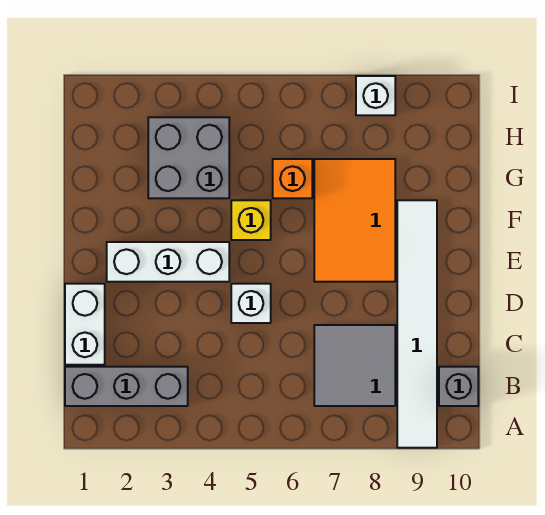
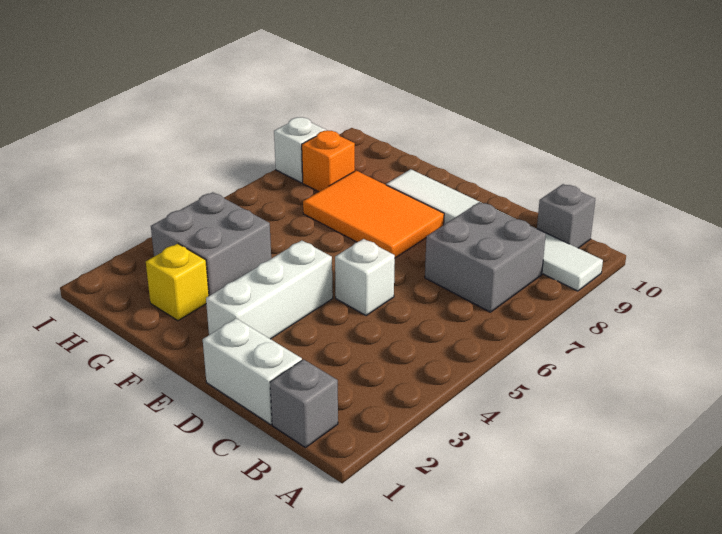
grey brick B1:B3 level 1 -> grey brick B1 level 1
grey tile B7:C8 level 1 -> grey brick B7:C8 level 1
yellow brick F5 level 1 -> yellow brick G2 level 1
orange brick G6 level 1 -> orange brick H8 level 1

